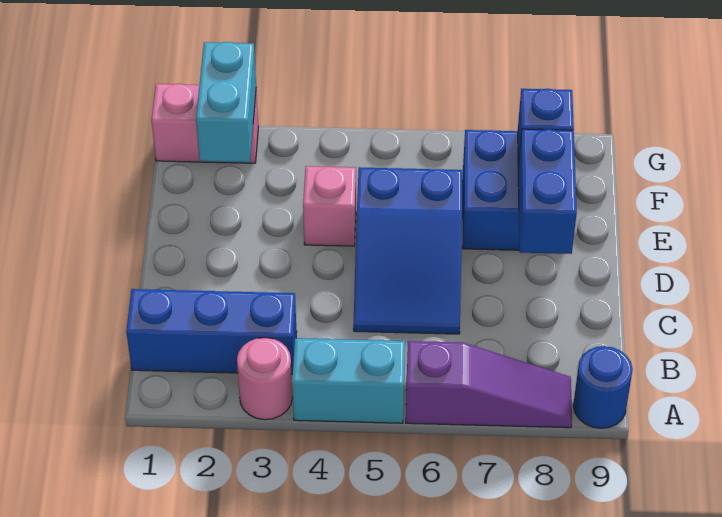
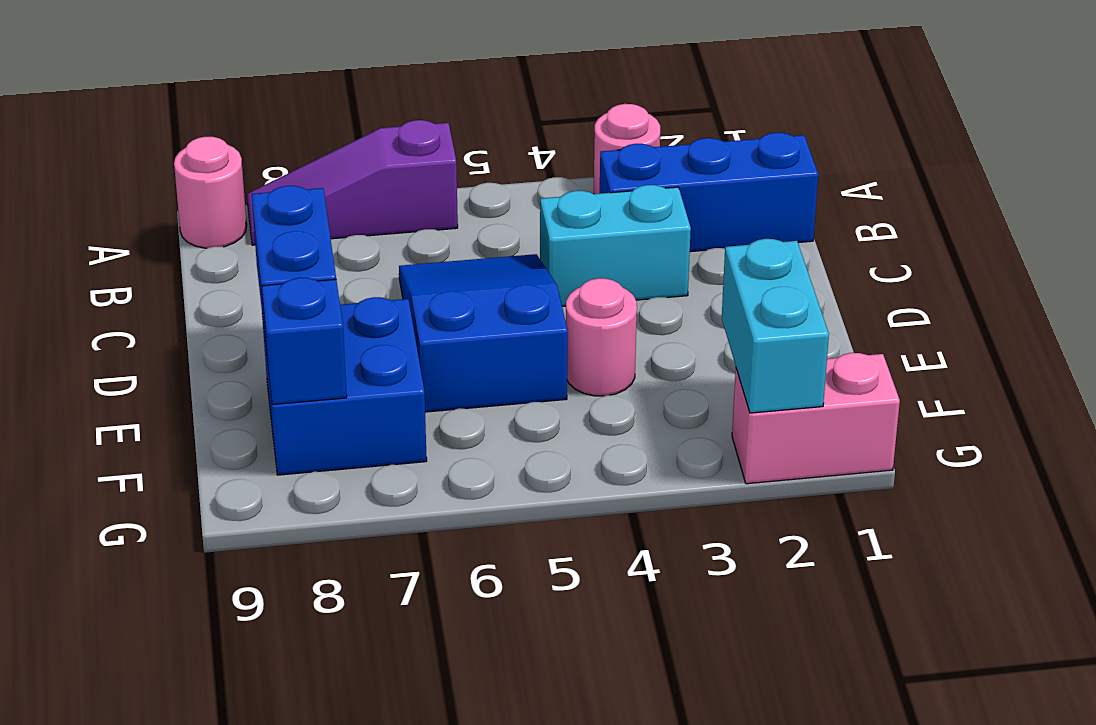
cyan brick A4:A5 level 1 -> cyan brick C3:C4 level 1
blue round brick A9 level 1 -> pink round brick A9 level 1
pink brick E4 level 1 -> pink round brick E4 level 1

